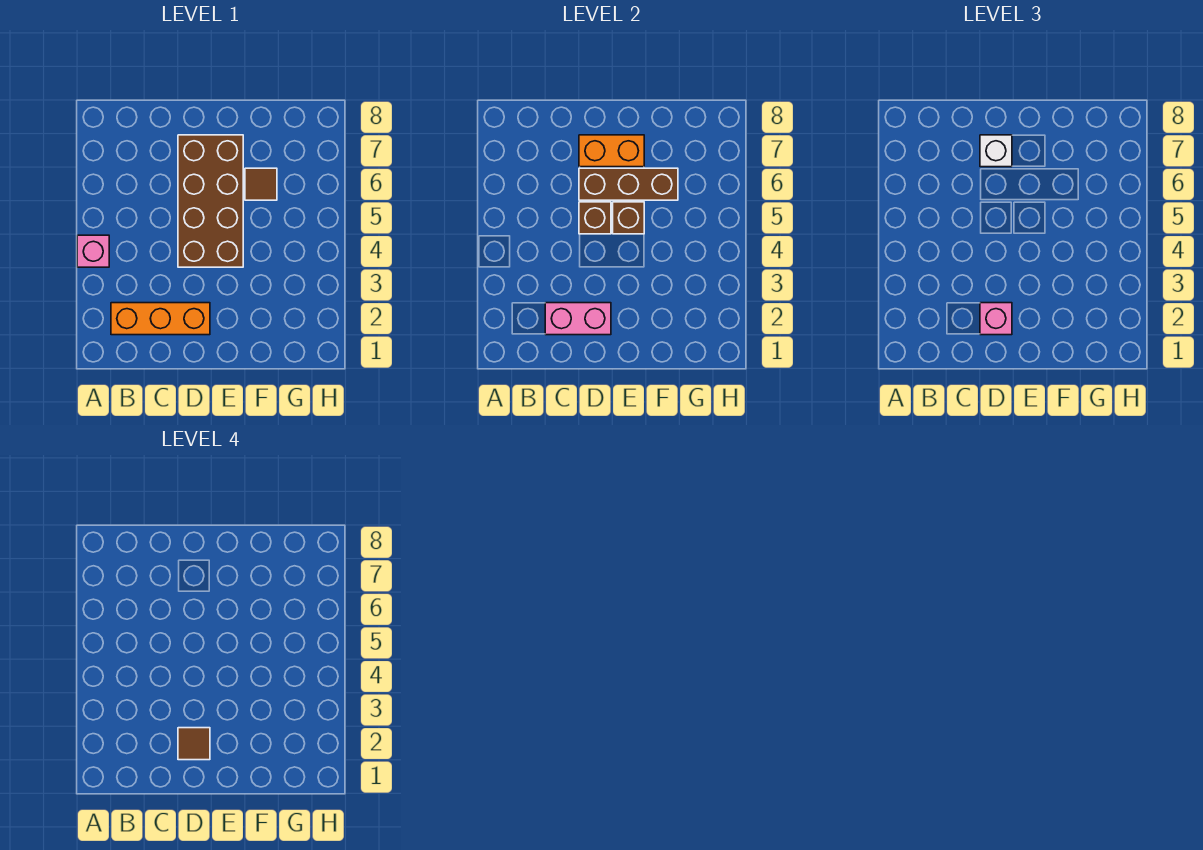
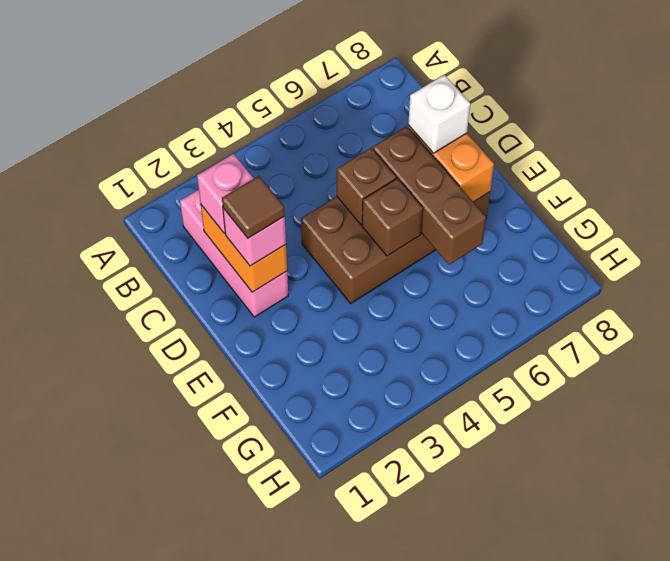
pink brick A4 level 1 -> pink brick C2 level 3
orange brick B2:D2 level 1 -> pink brick B2:D2 level 1
pink brick C2:D2 level 2 -> orange brick C2:D2 level 2
brown tile F6 level 1 -> none

